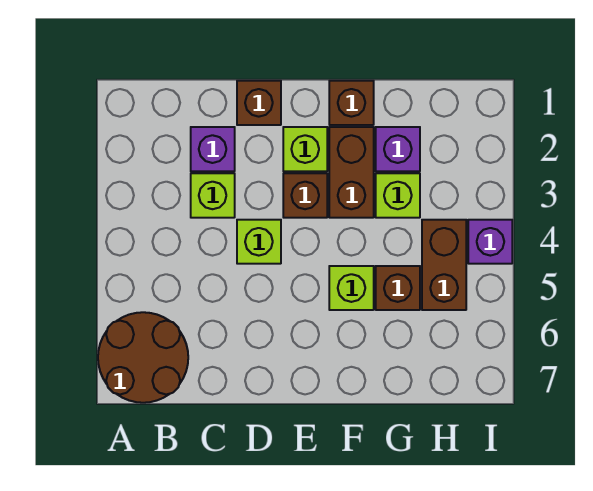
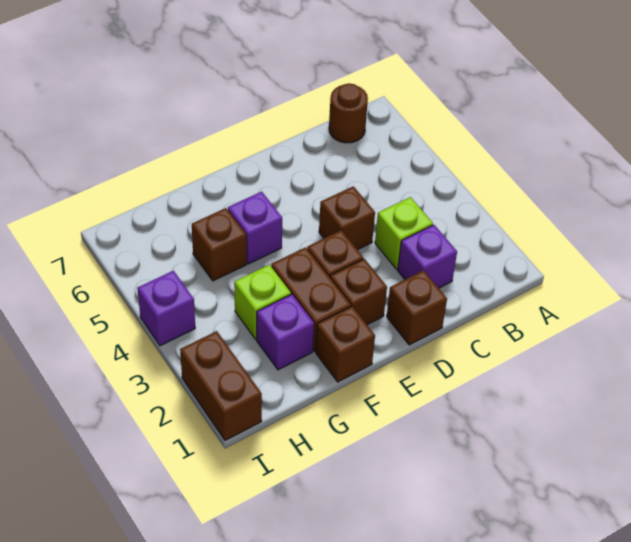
brown round brick A6:B7 level 1 -> brown round brick B7 level 1
lime brick D4 level 1 -> brown brick D4 level 1
lime brick E2 level 1 -> brown brick E2 level 1
lime brick F5 level 1 -> purple brick F5 level 1
brown brick H4:H5 level 1 -> brown brick I1:I2 level 1

